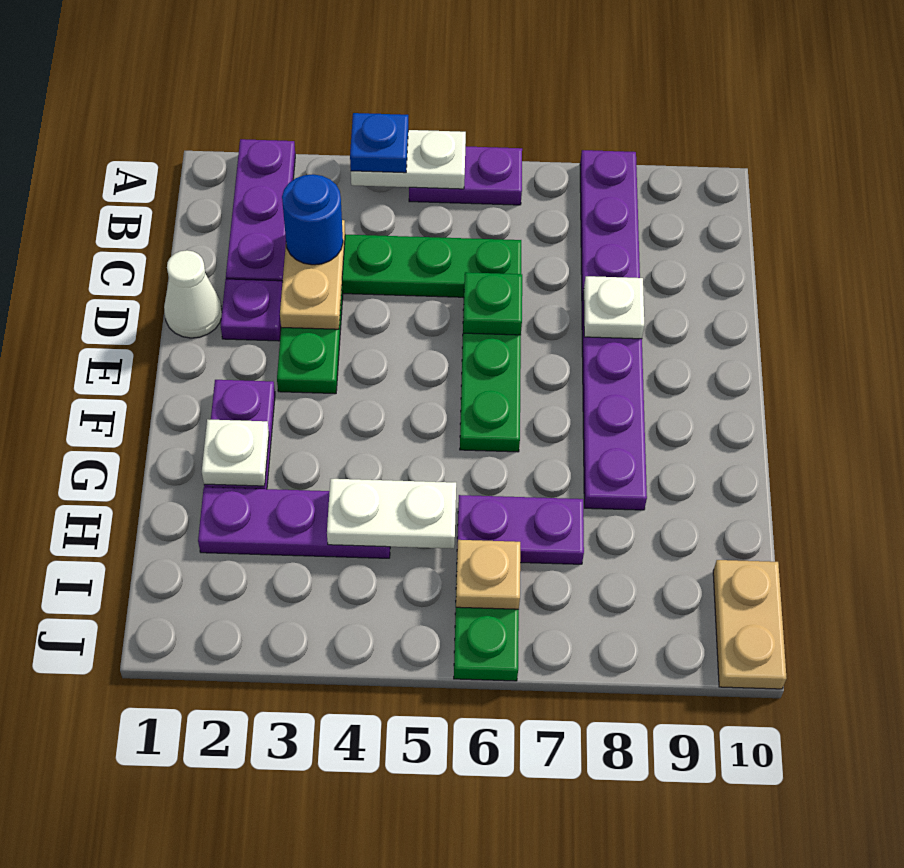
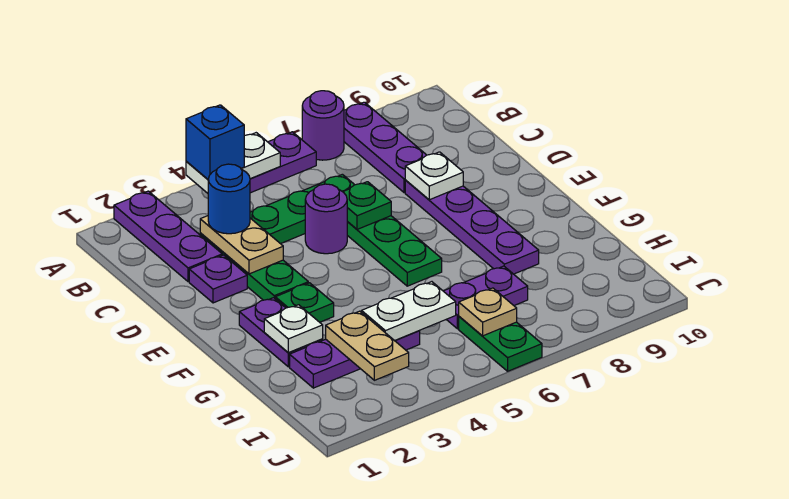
blue plate A4 level 3 -> blue brick A4 level 3
none -> purple round brick A7 level 1
white cone D1 level 1 -> none
none -> purple round brick D5 level 1
none -> green plate F3 level 1
tan plate I10:J10 level 1 -> tan plate H3:I3 level 2

